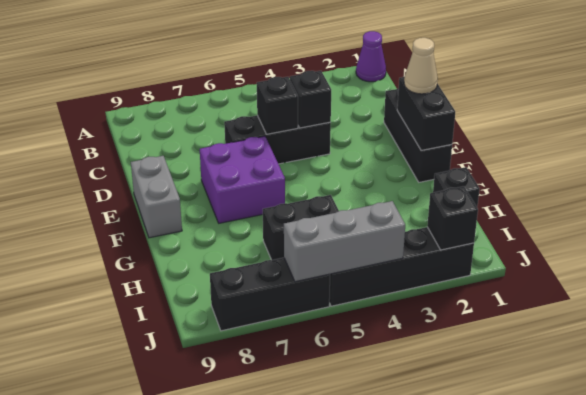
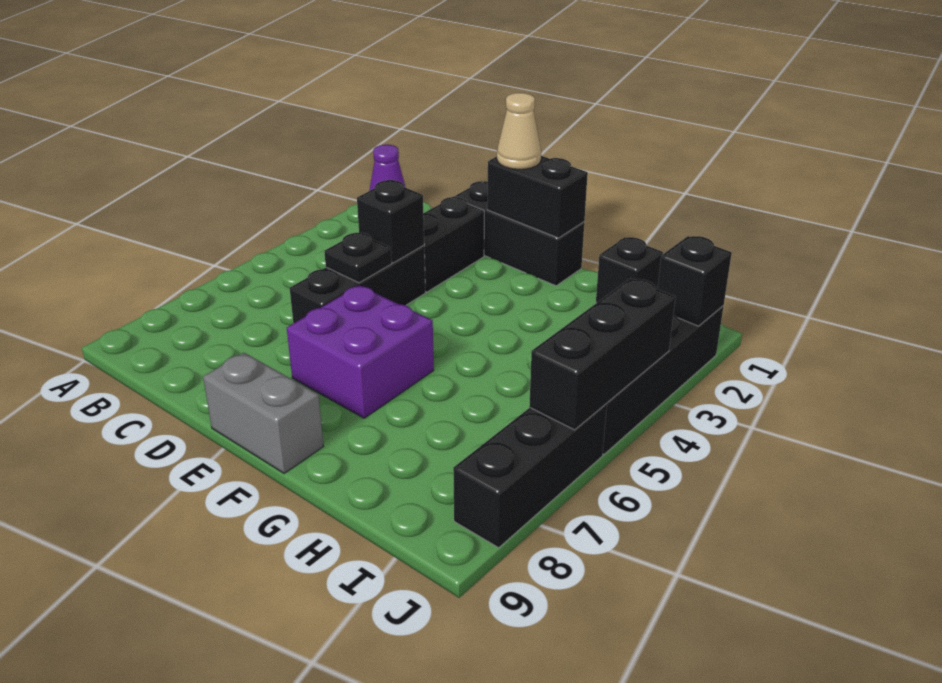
black brick D5 level 2 -> black plate D5 level 2
black brick H5:H6 level 1 -> black brick D2:D3 level 1
grey brick J4:J6 level 2 -> black brick J4:J6 level 2

